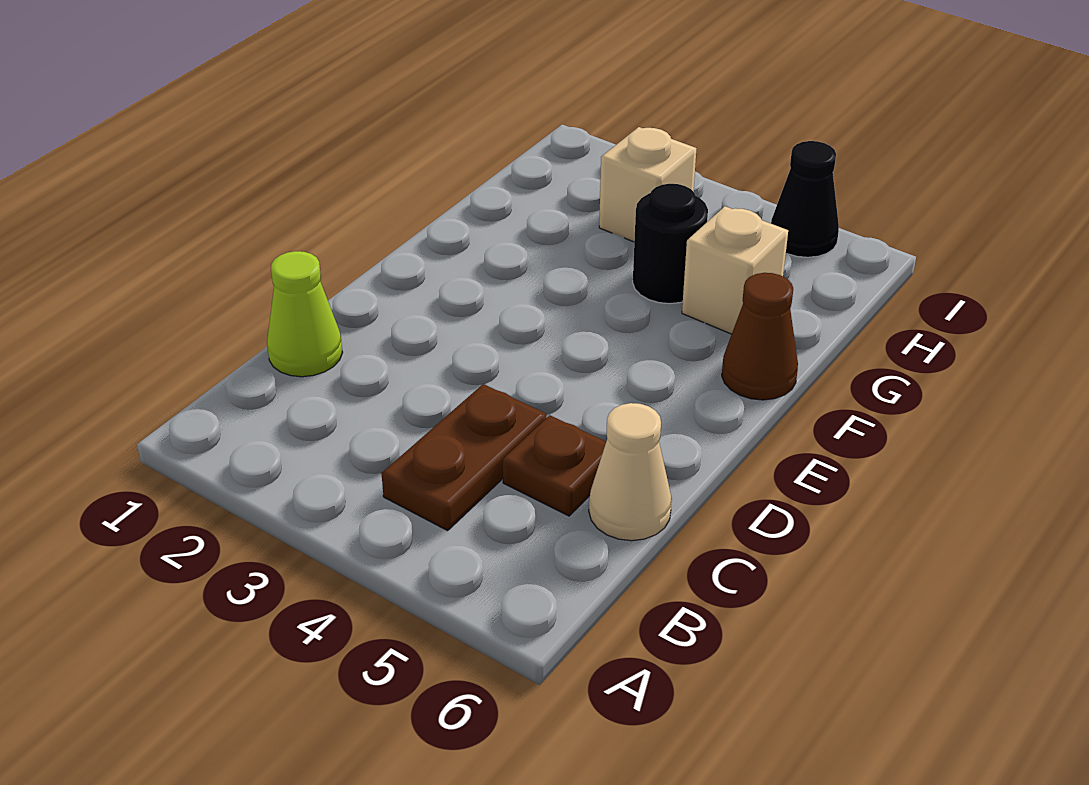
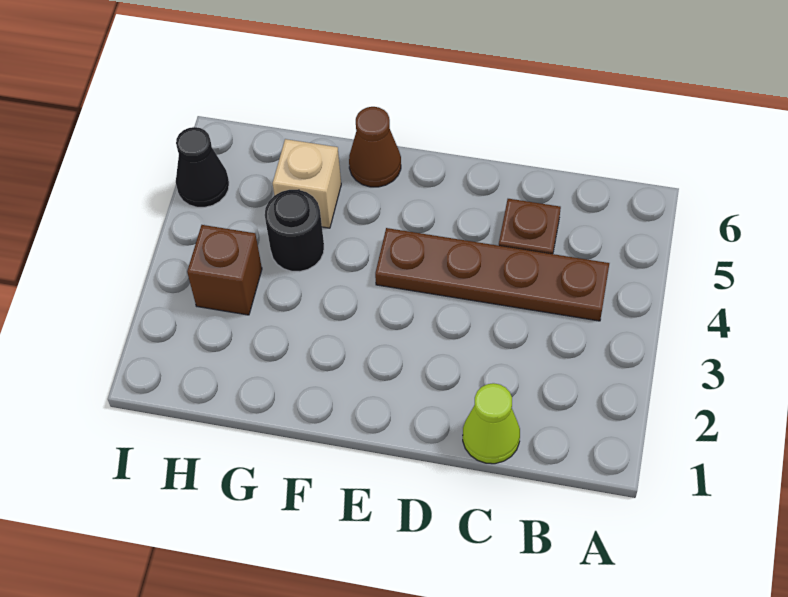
brown plate B4:C4 level 1 -> brown plate B4:E4 level 1
tan cone C6 level 1 -> none
tan brick H3 level 1 -> brown brick H3 level 1

